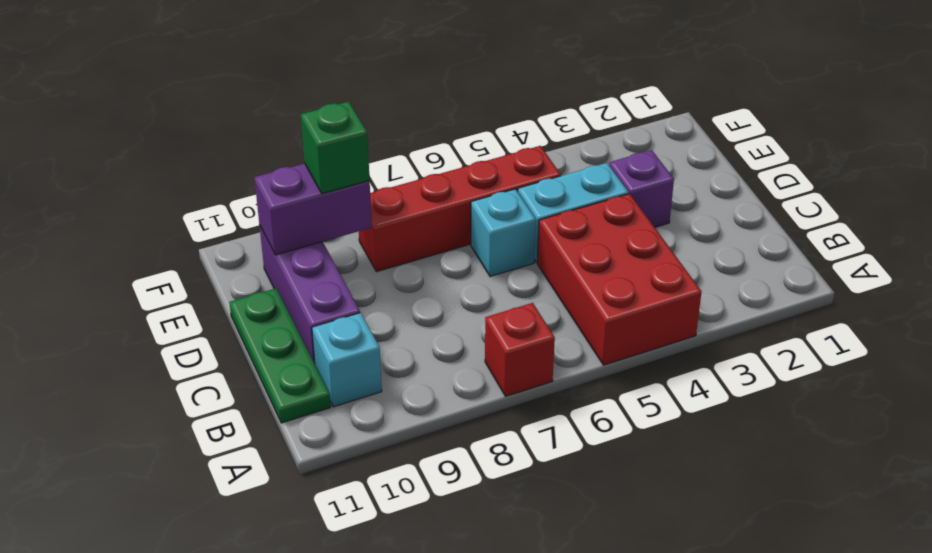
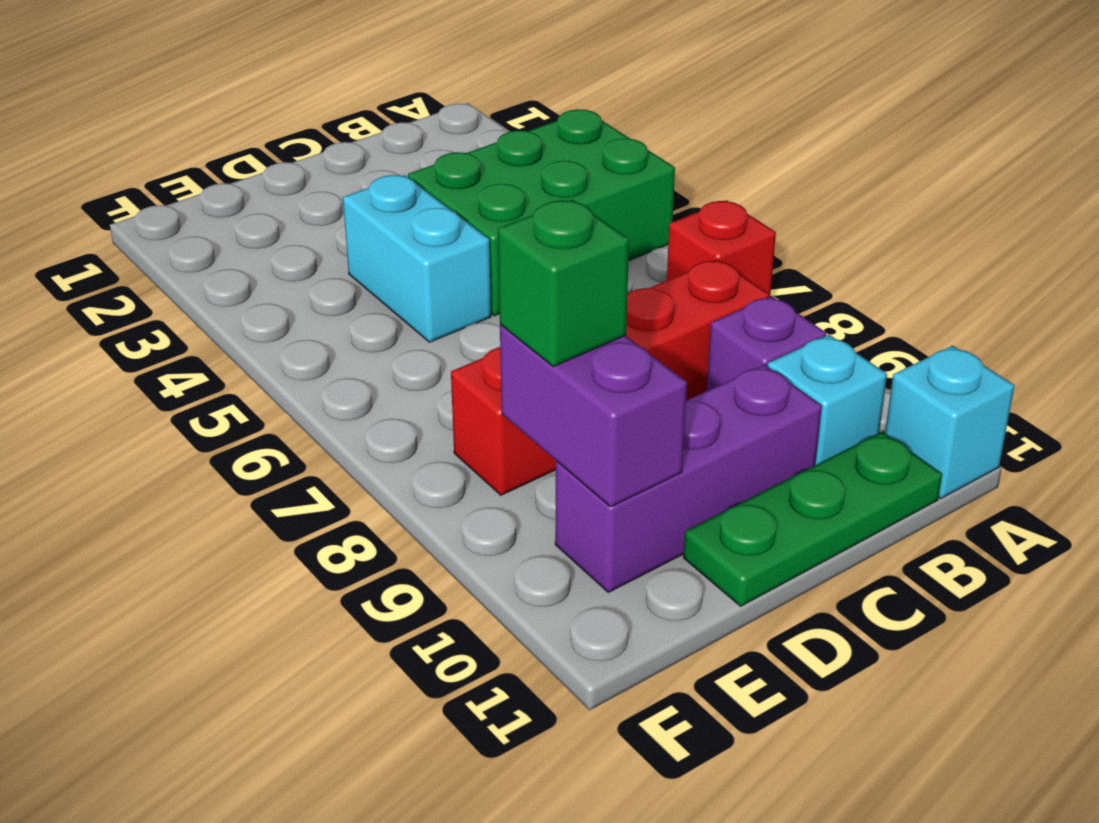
red brick A4:C5 level 1 -> green brick A4:C5 level 1
purple brick D3 level 1 -> purple brick B9 level 1
cyan brick D6 level 1 -> cyan brick A11 level 1
red brick E5:E8 level 1 -> red brick B8:E8 level 1

